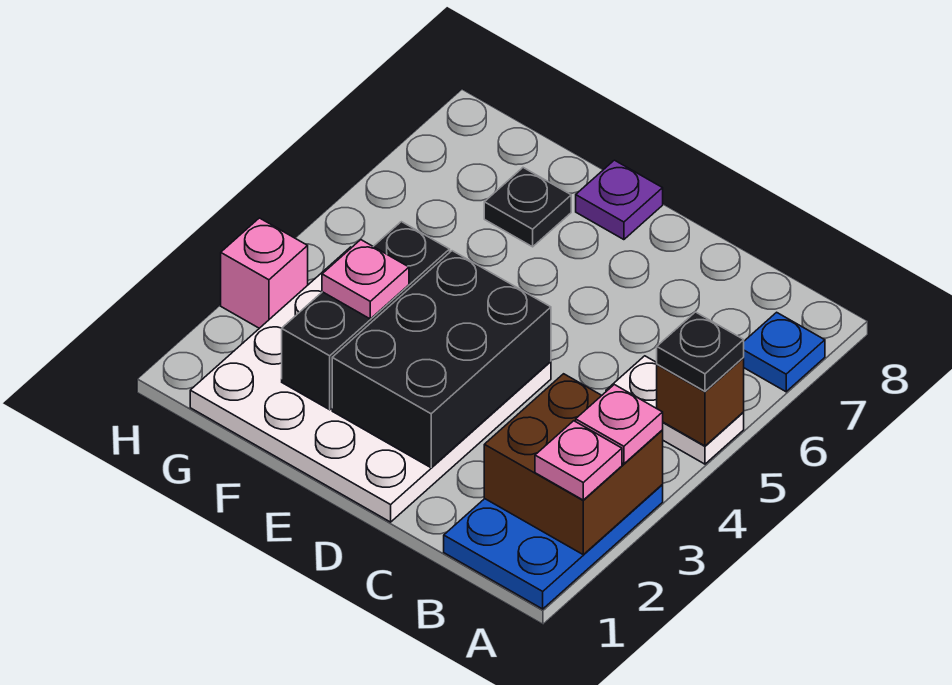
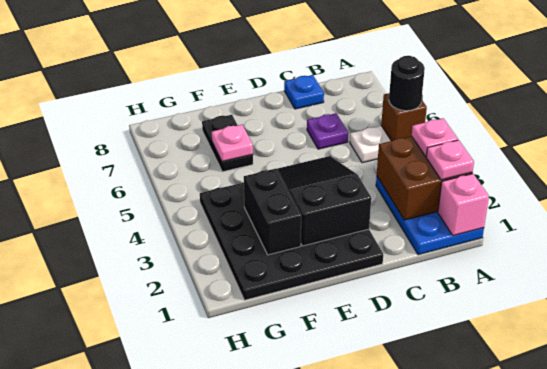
black plate A5 level 3 -> black round brick A5 level 3
blue plate A7 level 1 -> blue plate C8 level 1
white plate D1:G4 level 1 -> black plate D1:G4 level 1
black brick D2:E4 level 2 -> black slope D2:E4 level 2 top 2
purple plate E8 level 1 -> purple plate C6 level 1
black brick F2:F4 level 2 -> black brick F2:F3 level 2
pink plate F3 level 3 -> pink plate F6 level 2
black plate F7 level 1 -> black plate F6:F7 level 1
pink brick H3 level 1 -> pink brick A1 level 2

